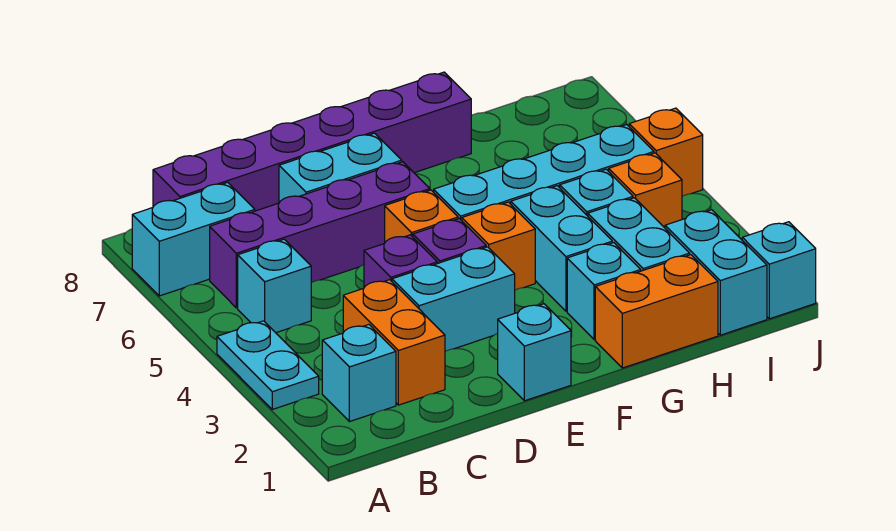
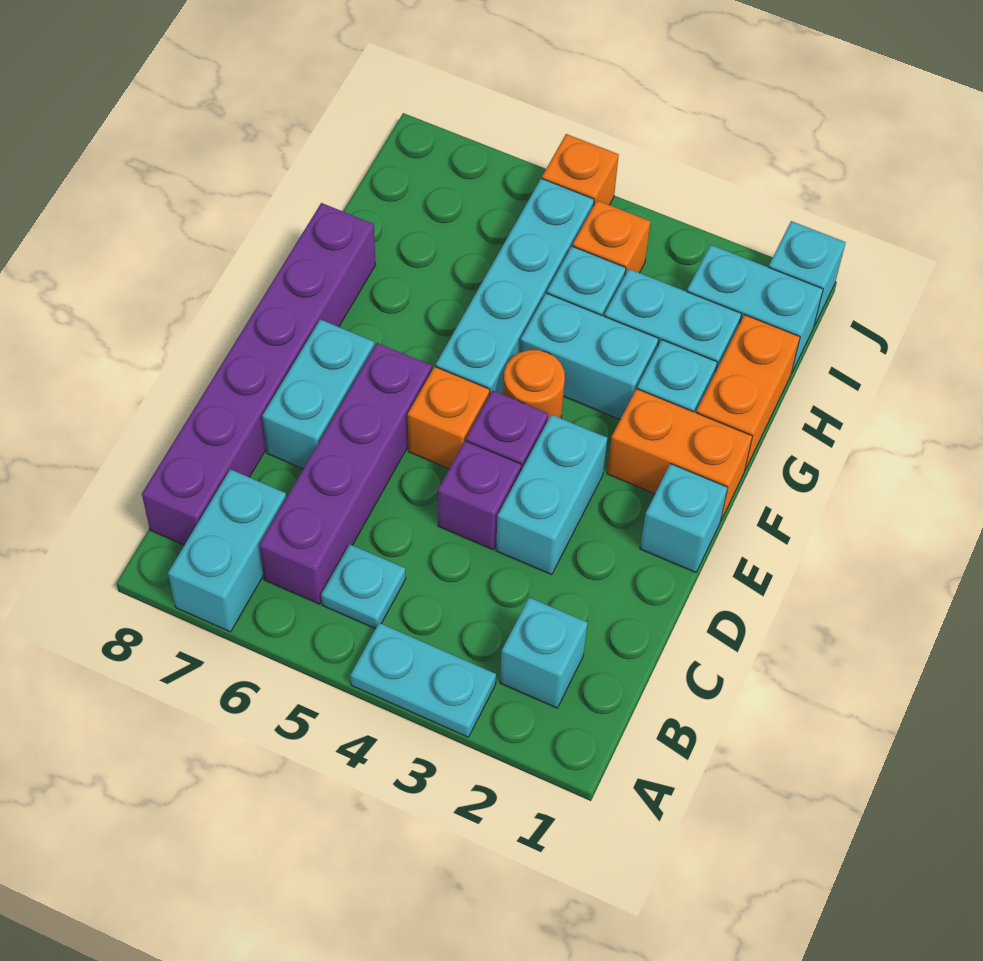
cyan brick B5 level 1 -> cyan plate B5 level 1
orange brick C2:C3 level 1 -> orange brick F1:F2 level 1
orange brick F4 level 1 -> orange round brick F4 level 1

